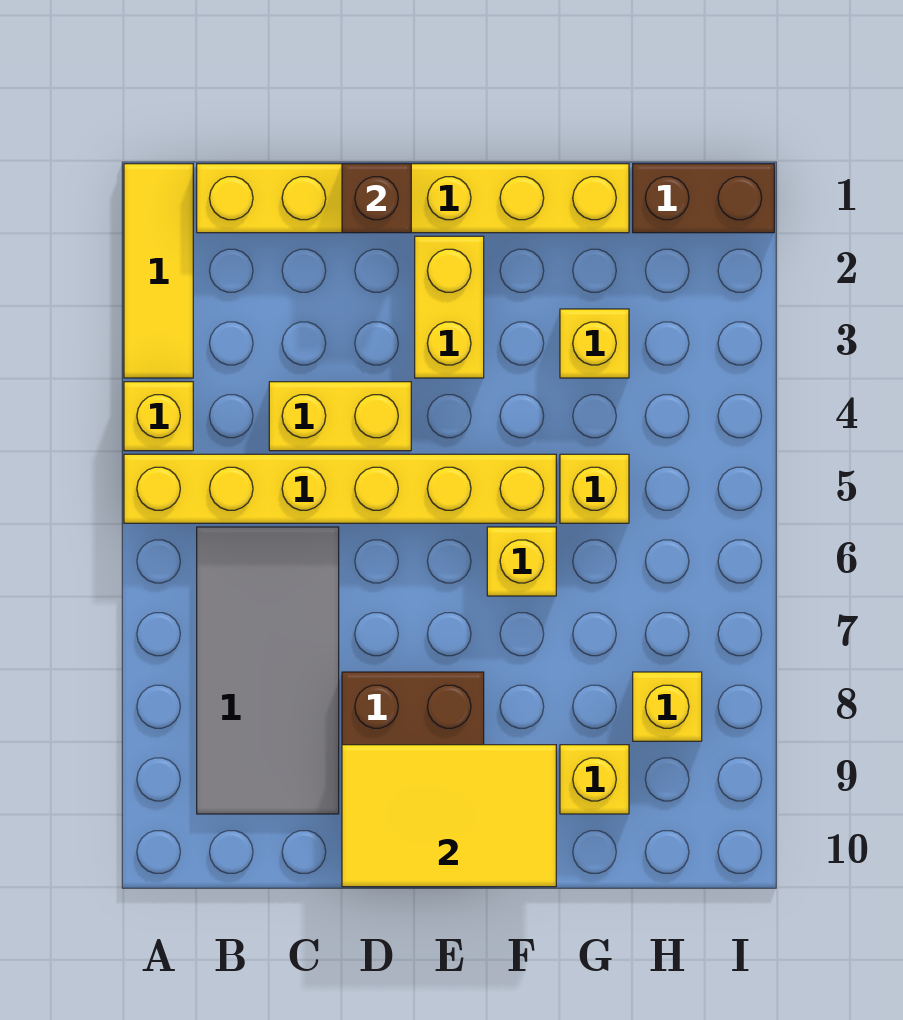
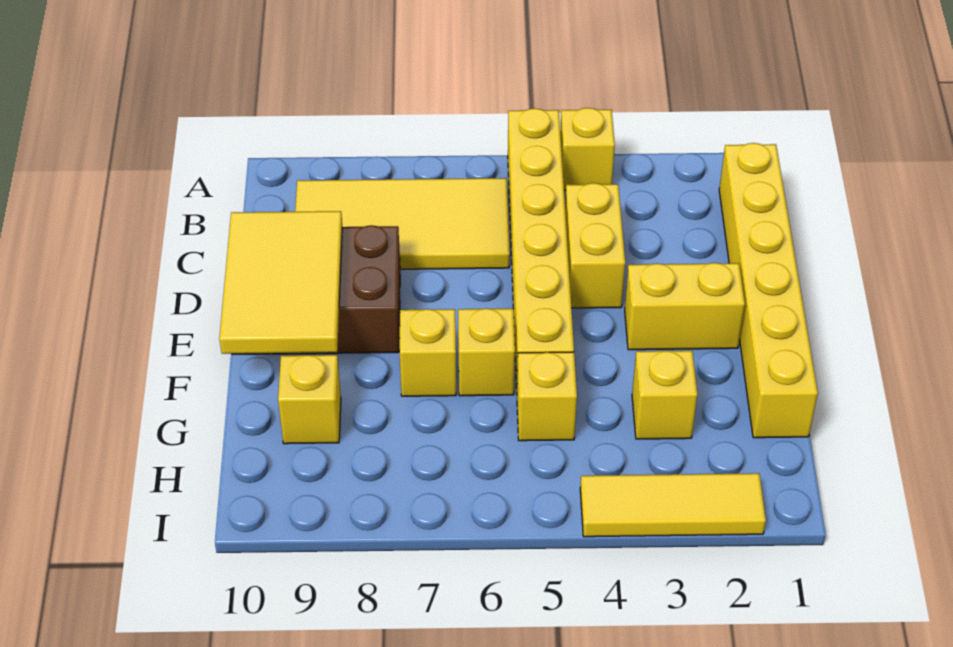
yellow tile A1:A3 level 1 -> yellow tile I2:I4 level 1
grey tile B6:C9 level 1 -> yellow tile B6:C9 level 1
brown brick D1 level 2 -> none
brown brick H1:I1 level 1 -> none
yellow brick H8 level 1 -> yellow brick F7 level 1

